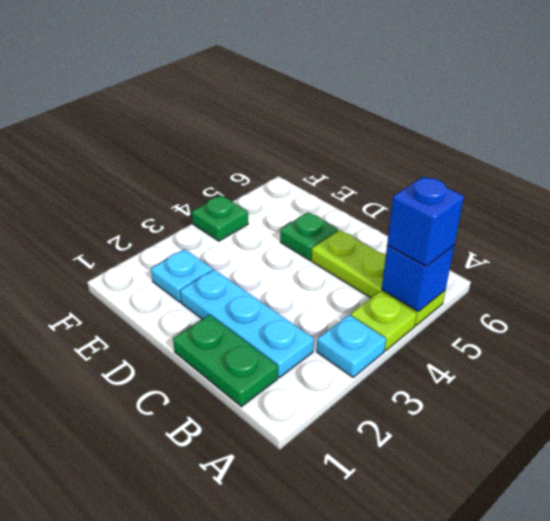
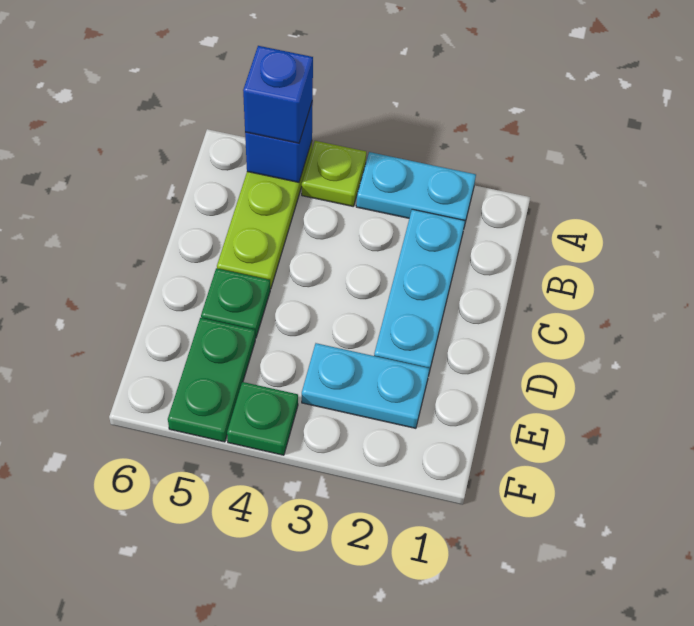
cyan plate A3 level 1 -> cyan plate A2:A3 level 1
green plate B1:C1 level 1 -> green plate E5:F5 level 1
cyan plate E2 level 1 -> cyan plate E2:E3 level 1

